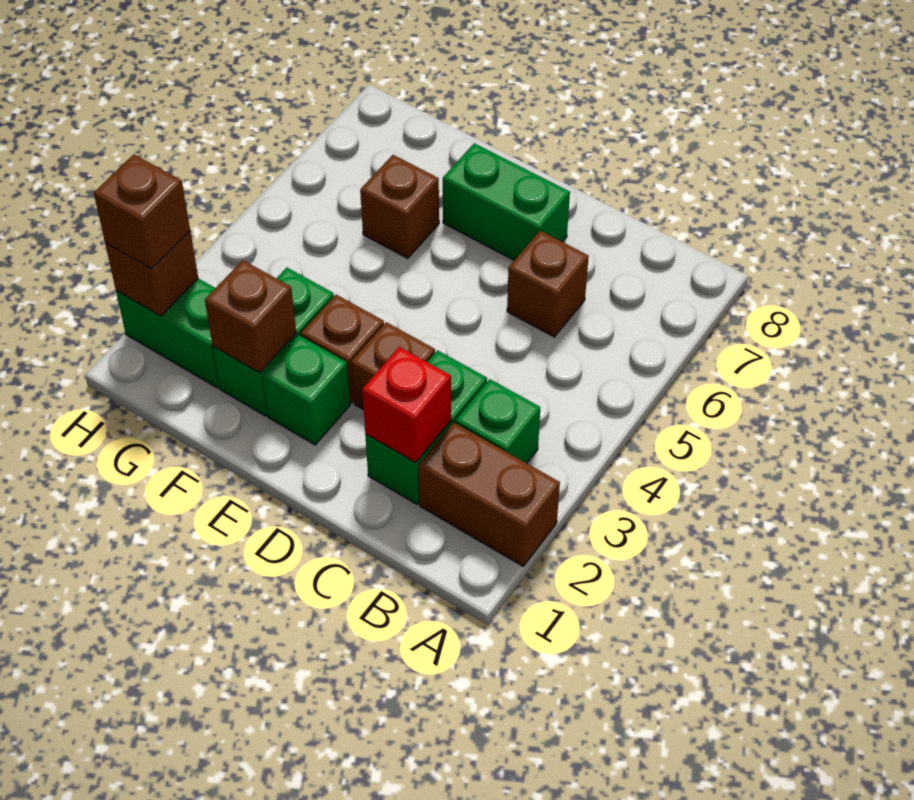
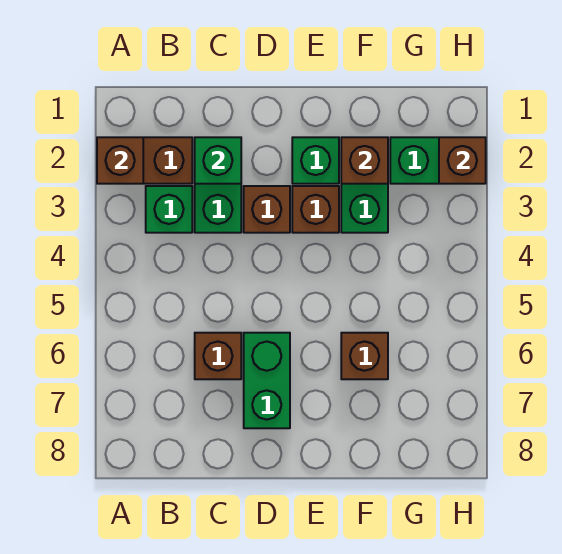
red brick C2 level 2 -> green brick C2 level 2
green brick D7:E7 level 1 -> green brick D6:D7 level 1
brown brick H2 level 3 -> brown brick A2 level 2

